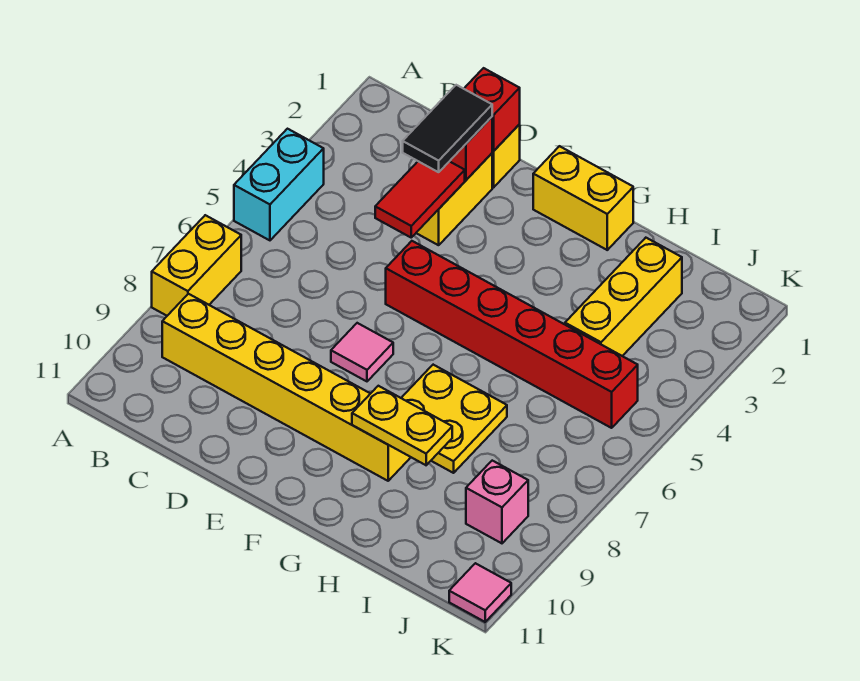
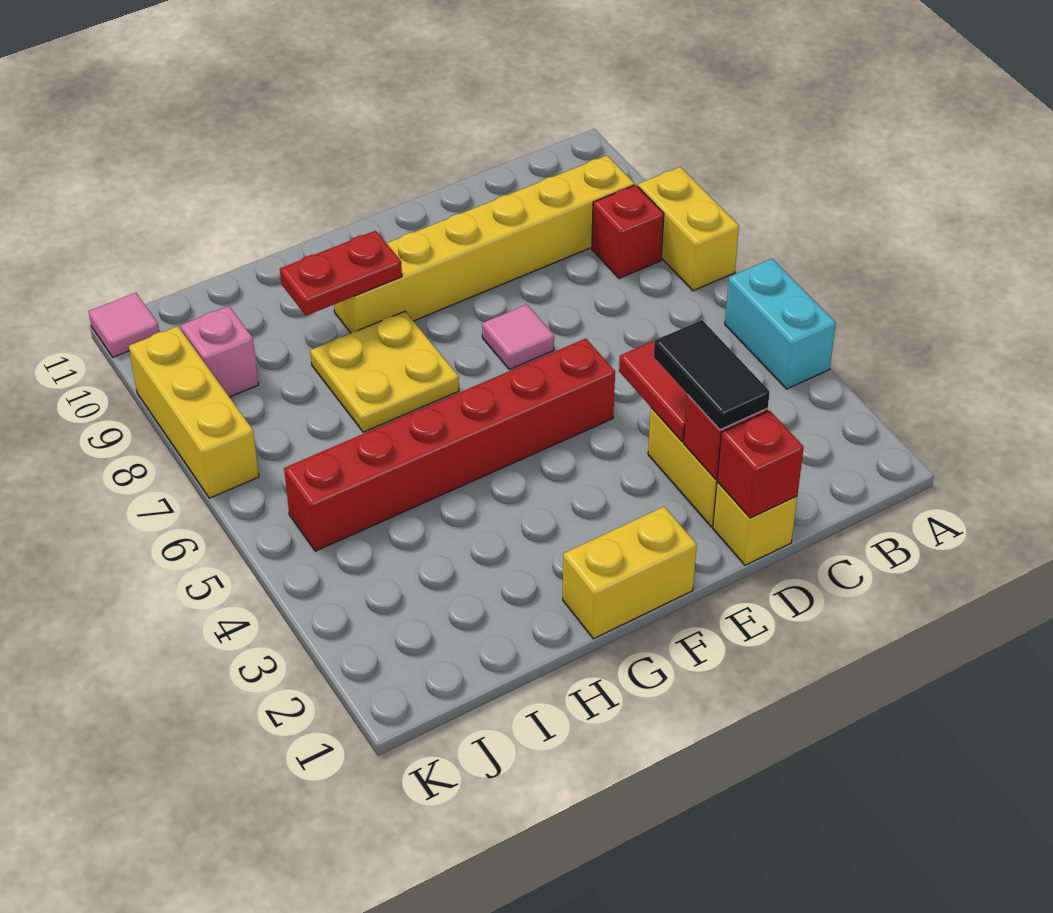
none -> red brick B8 level 1
yellow plate G9:H9 level 2 -> red plate G9:H9 level 2
yellow brick I2:I4 level 1 -> yellow brick K7:K9 level 1

